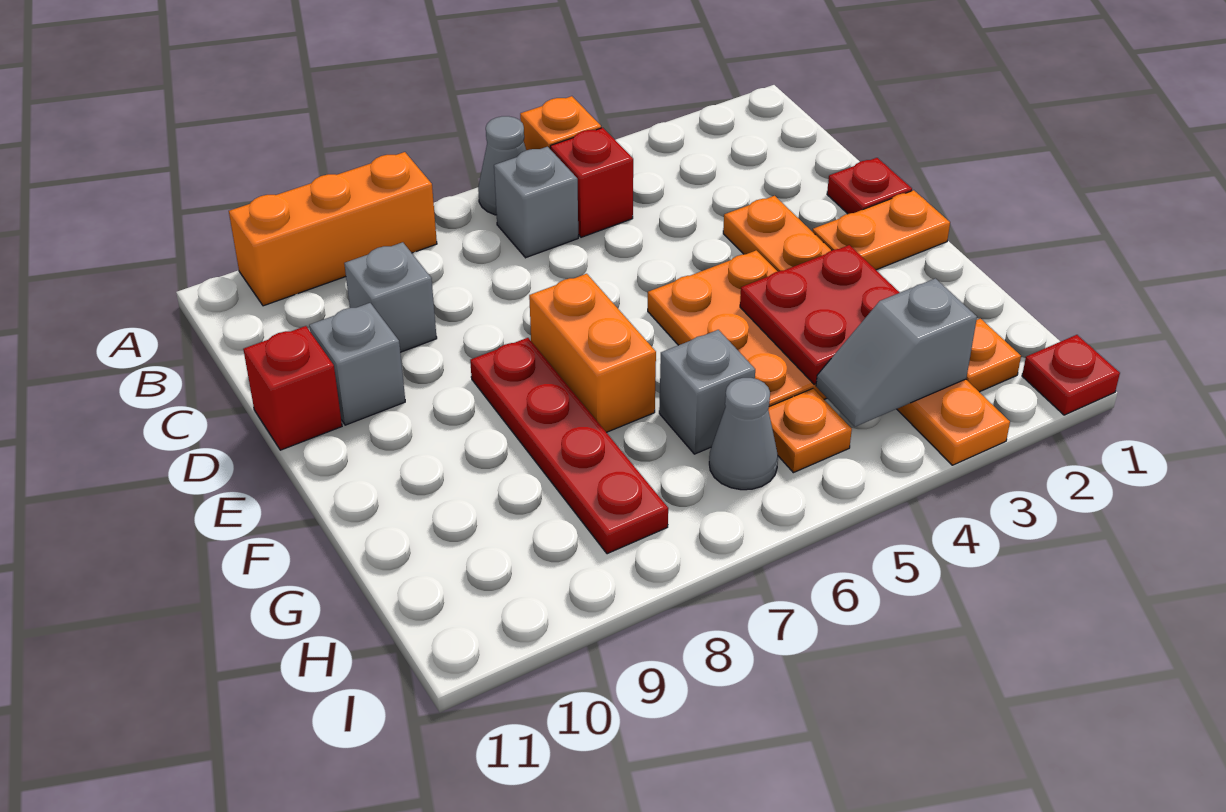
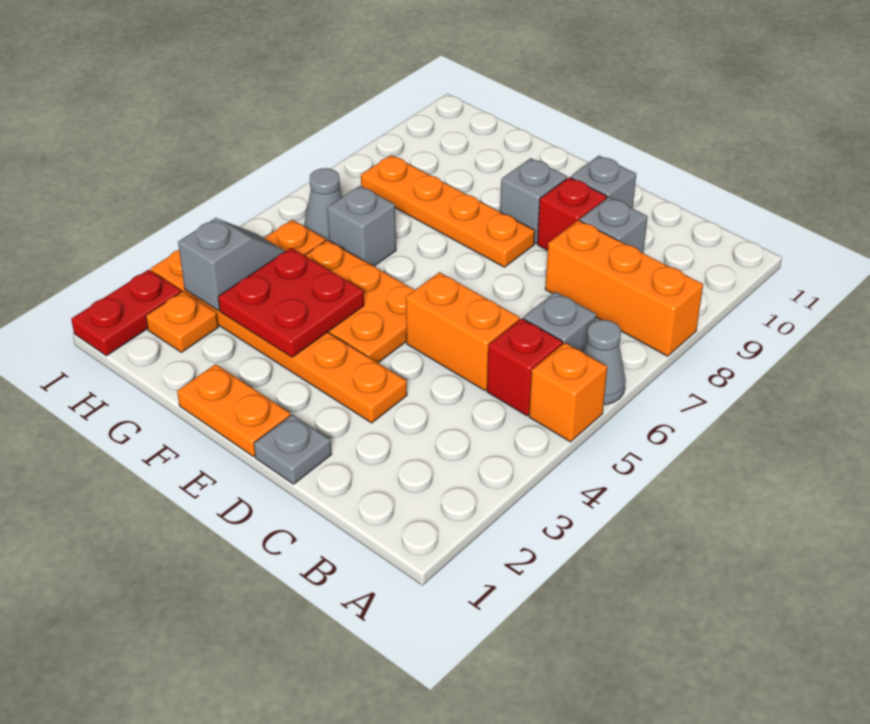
orange brick A8:A10 level 1 -> orange brick A8:C8 level 1
red plate D1 level 1 -> grey plate D1 level 1
red brick D11 level 1 -> red brick D9 level 1
orange plate E1:E2 level 1 -> orange plate E1:F1 level 1
orange brick E7:F7 level 1 -> orange brick C5:D5 level 1
red plate E8:H8 level 1 -> orange plate E8:H8 level 1
none -> grey brick E9 level 1
red plate I1 level 1 -> red plate I1:I2 level 1

